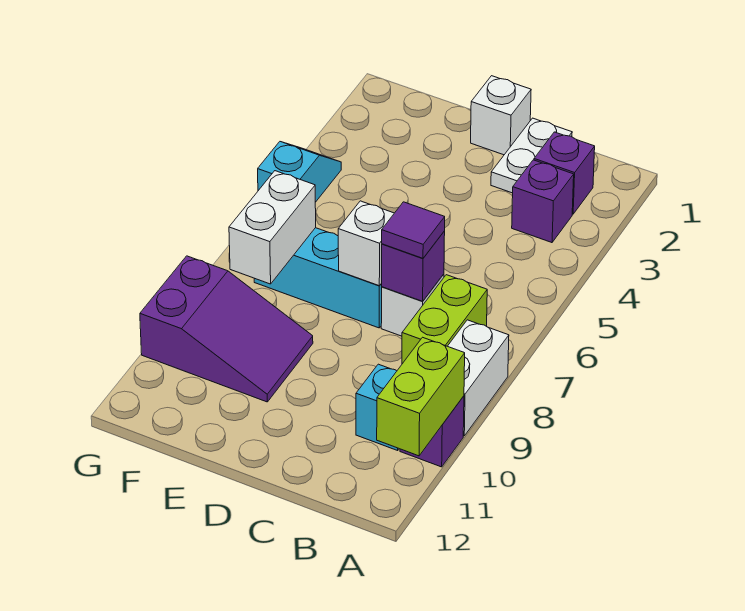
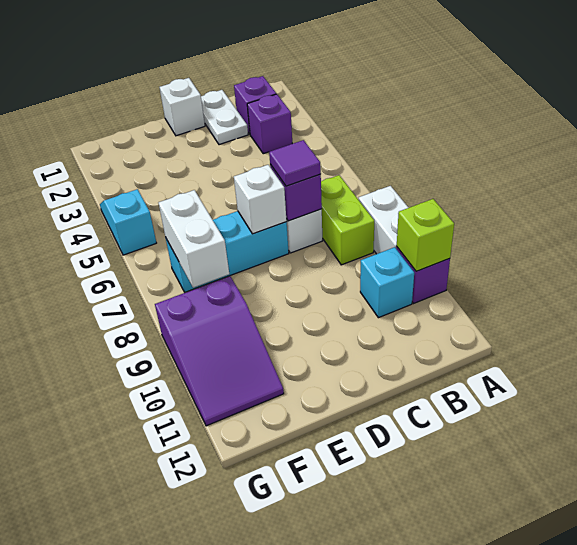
lime brick A10:A11 level 2 -> lime brick A10 level 2
purple slope E9:G10 level 1 top G -> purple slope F9:G11 level 1 top 9

